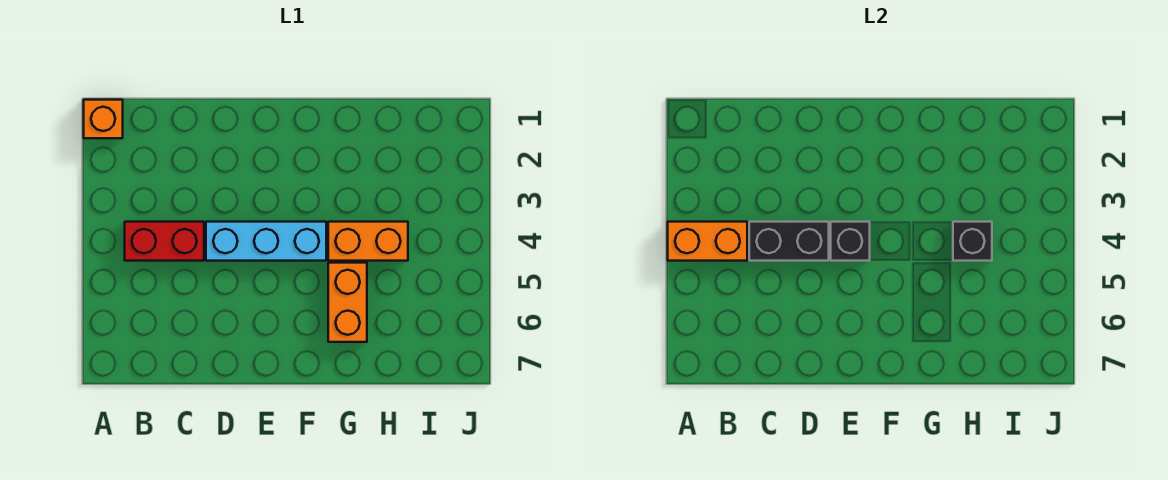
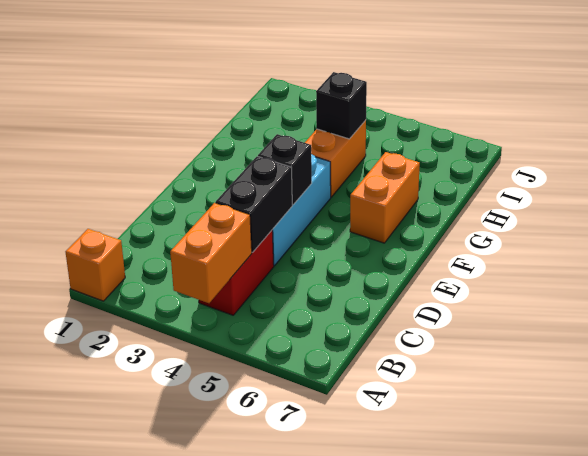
orange brick G5:G6 level 1 -> orange brick F6:G6 level 1

